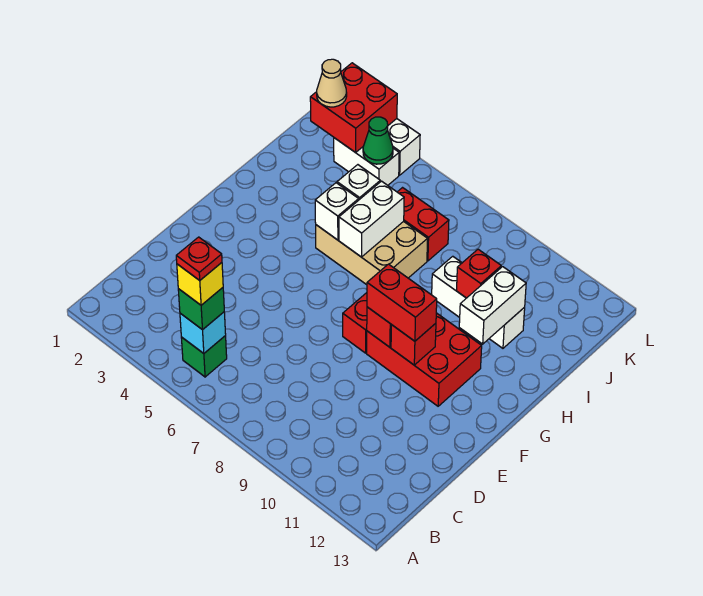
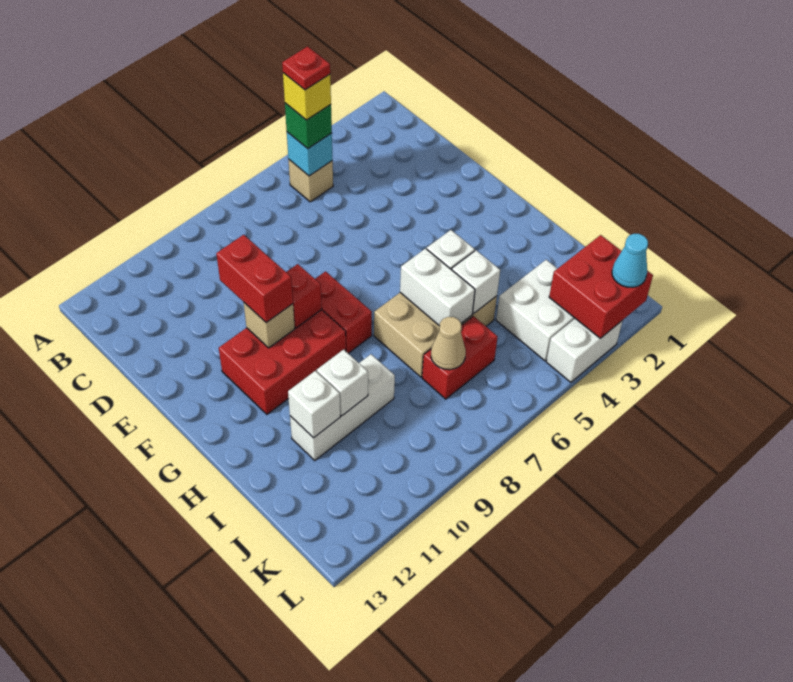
green brick B5 level 1 -> tan brick B5 level 1
red brick F9:F10 level 3 -> red brick E10:F10 level 3
red brick F10 level 2 -> tan brick F10 level 2
white brick H11:I11 level 2 -> white brick I11 level 2
red brick I10 level 2 -> white brick I10 level 2
tan cone K2 level 3 -> tan cone J7 level 2
white brick K3:K4 level 1 -> white brick J3:K4 level 1
green cone K4 level 2 -> none
none -> cyan cone L2 level 3

